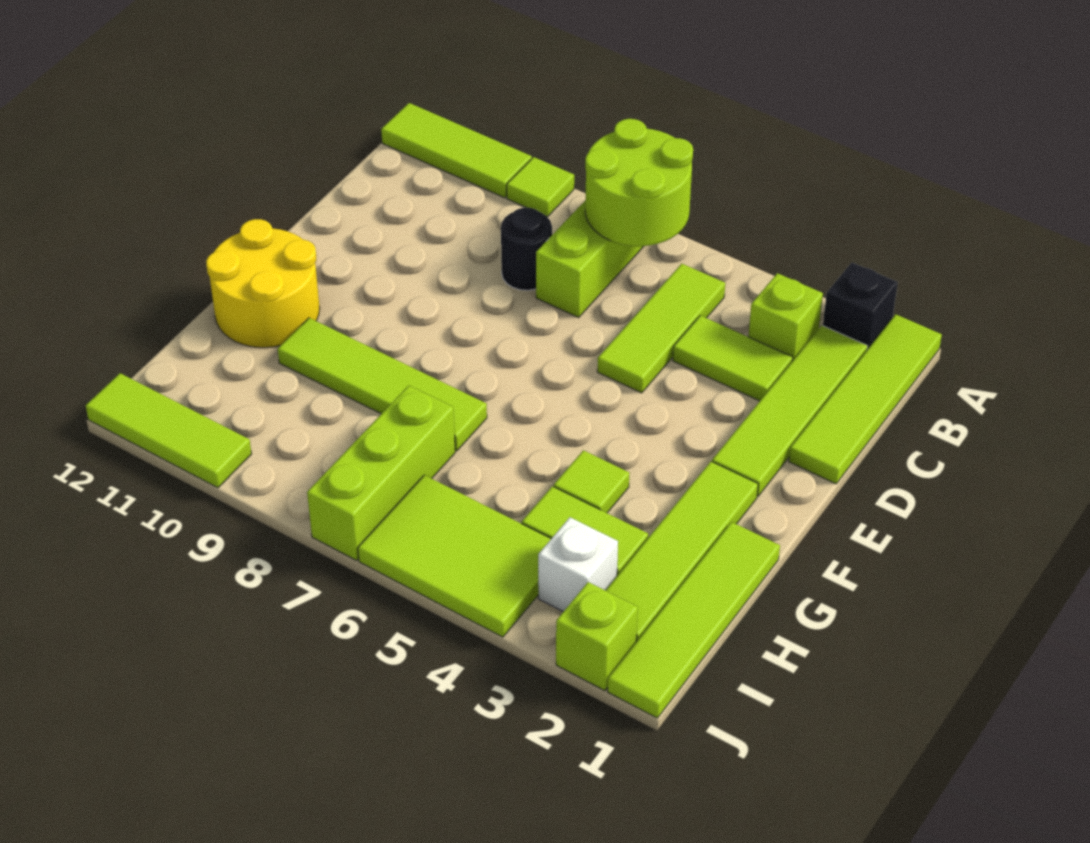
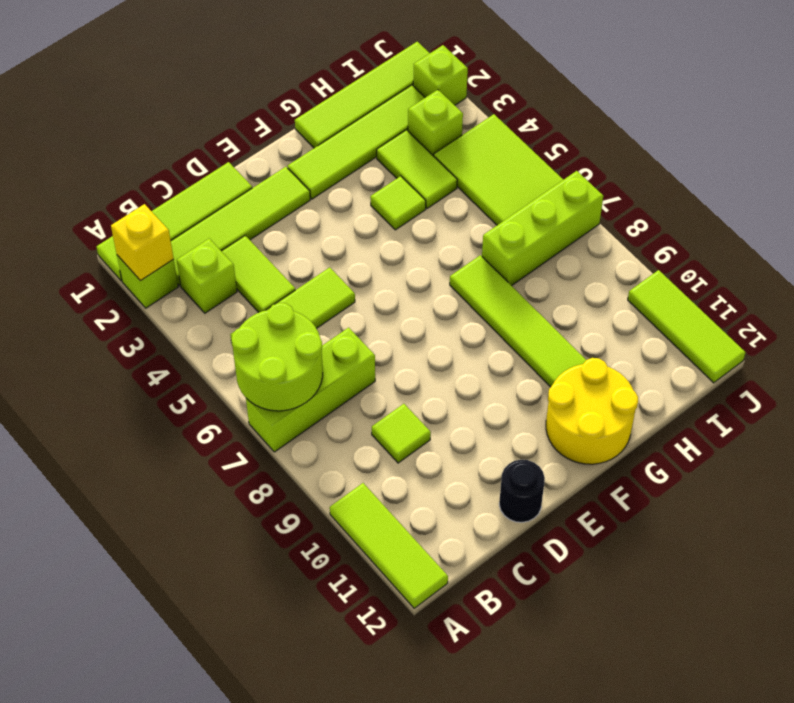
black brick A2 level 1 -> lime brick A2 level 1
none -> yellow brick A2 level 2
lime tile A9 level 1 -> lime tile C9 level 1
black round brick C8 level 1 -> black round brick D12 level 1
white brick I3 level 1 -> lime brick I3 level 1

